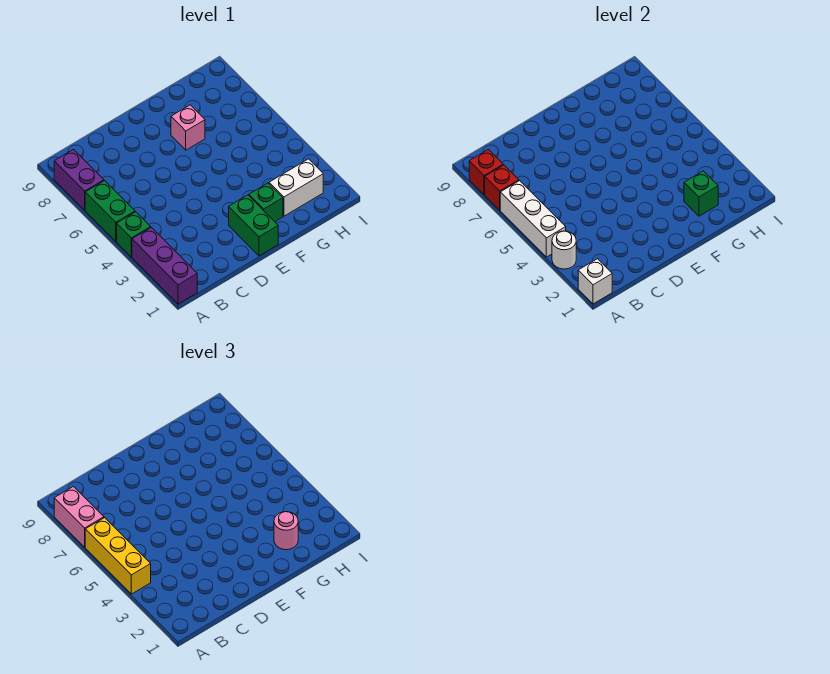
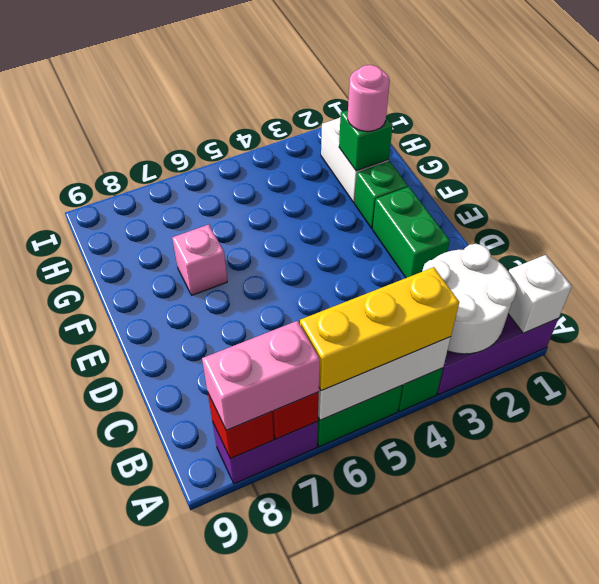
white round brick A3 level 2 -> white round brick A2:B3 level 2
green brick E1:E2 level 1 -> green brick D2:E2 level 1

